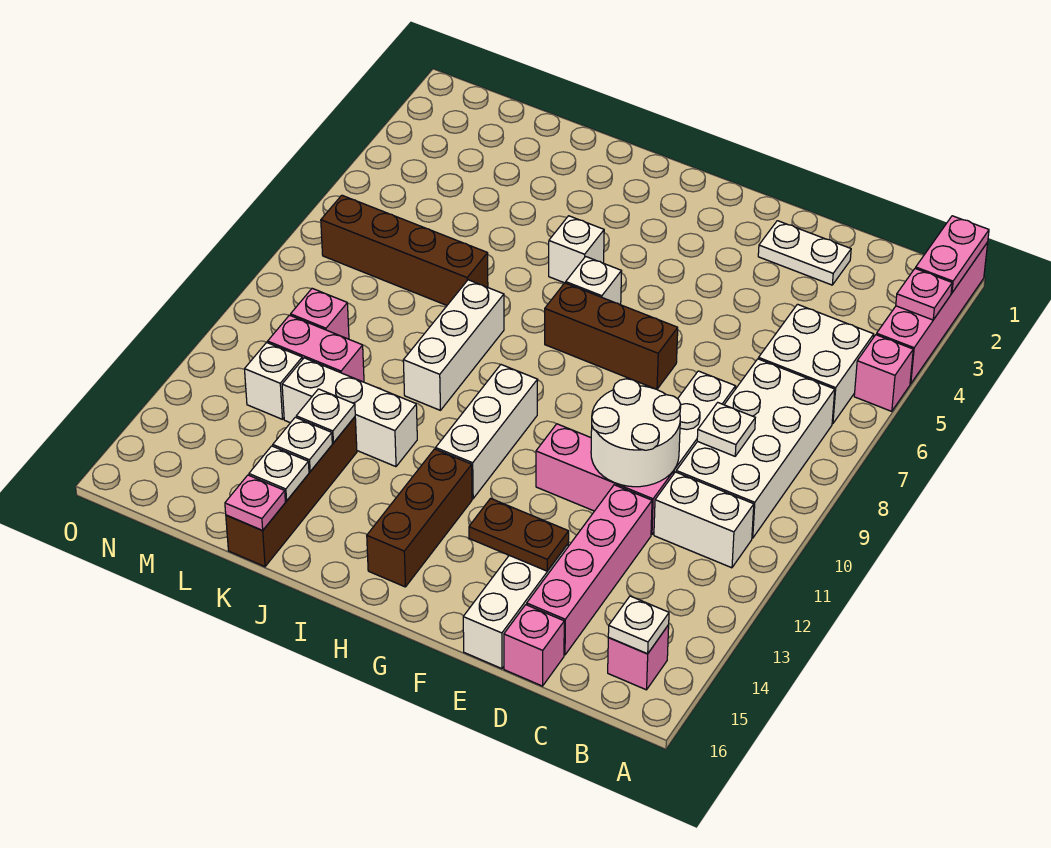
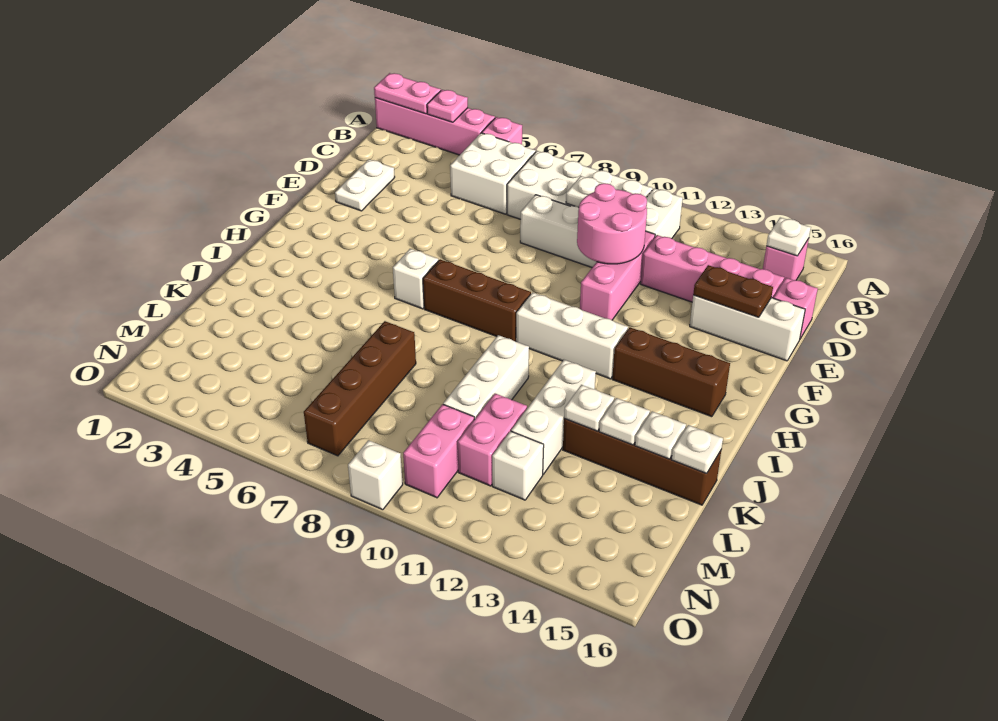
white round brick D10:E11 level 2 -> pink round brick D10:E11 level 2
brown plate E14:F14 level 2 -> brown plate E14:E15 level 2
brown brick F7:H7 level 1 -> brown brick H7:H9 level 1
white brick I5 level 1 -> white brick O9 level 1
white brick J8:J10 level 1 -> white brick J10:L10 level 1
pink plate K16 level 2 -> white plate K16 level 2
pink brick M10 level 1 -> pink brick M10:N10 level 1

